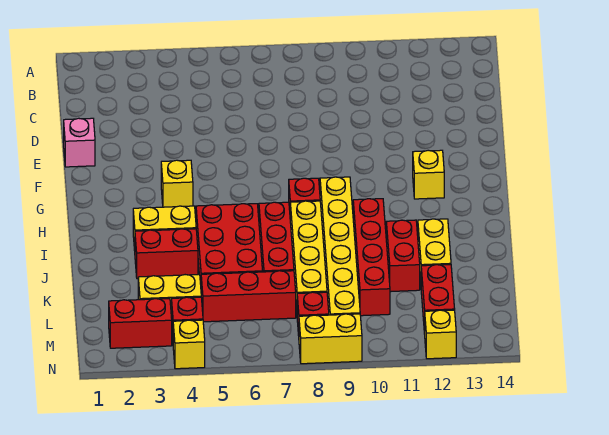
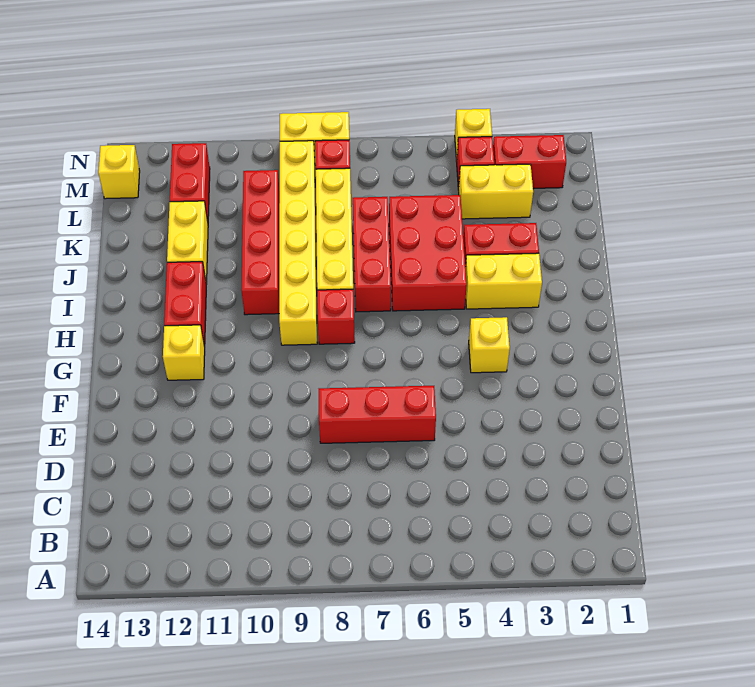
pink brick E1 level 1 -> none
red brick J11:K11 level 1 -> red brick H12:I12 level 1
red brick L5:L7 level 1 -> red brick E6:E8 level 1
yellow brick N12 level 1 -> yellow brick M14 level 1

